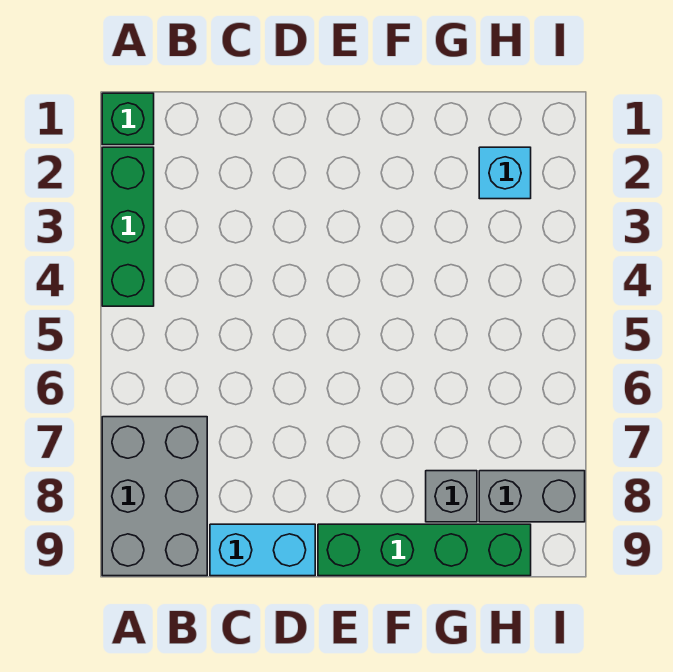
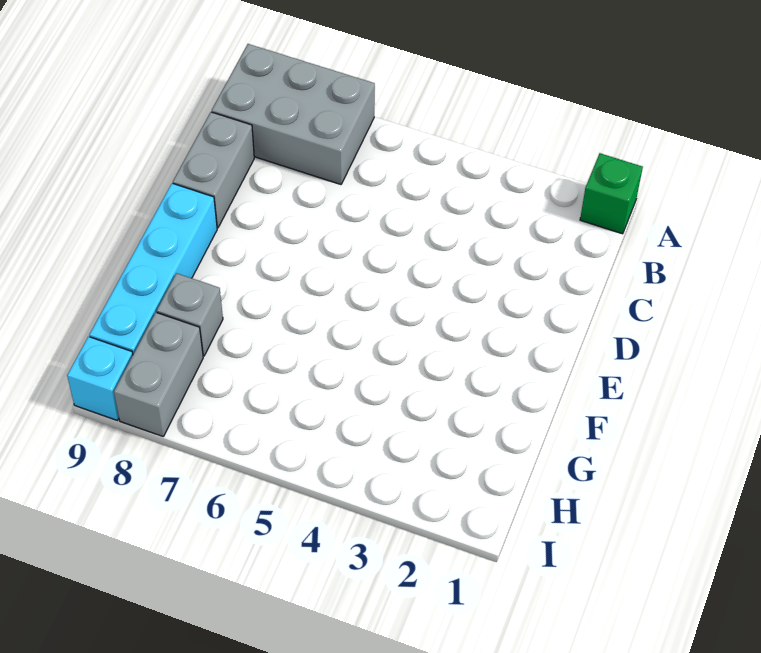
green brick A2:A4 level 1 -> none
cyan brick C9:D9 level 1 -> grey brick C9:D9 level 1
green brick E9:H9 level 1 -> cyan brick E9:H9 level 1
cyan brick H2 level 1 -> cyan brick I9 level 1

